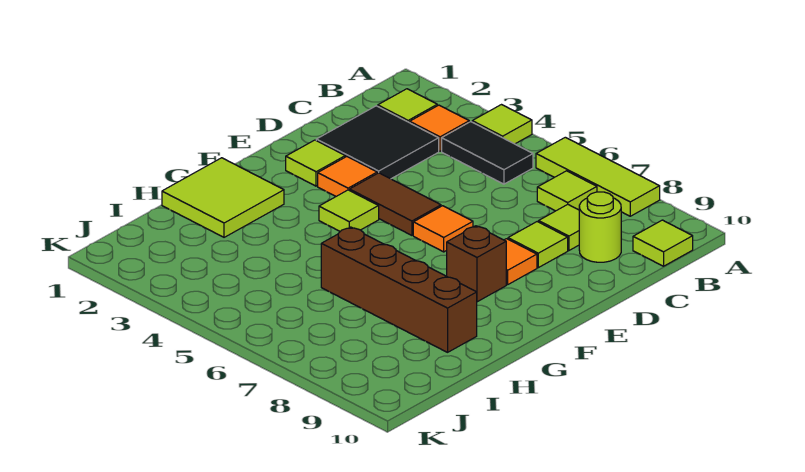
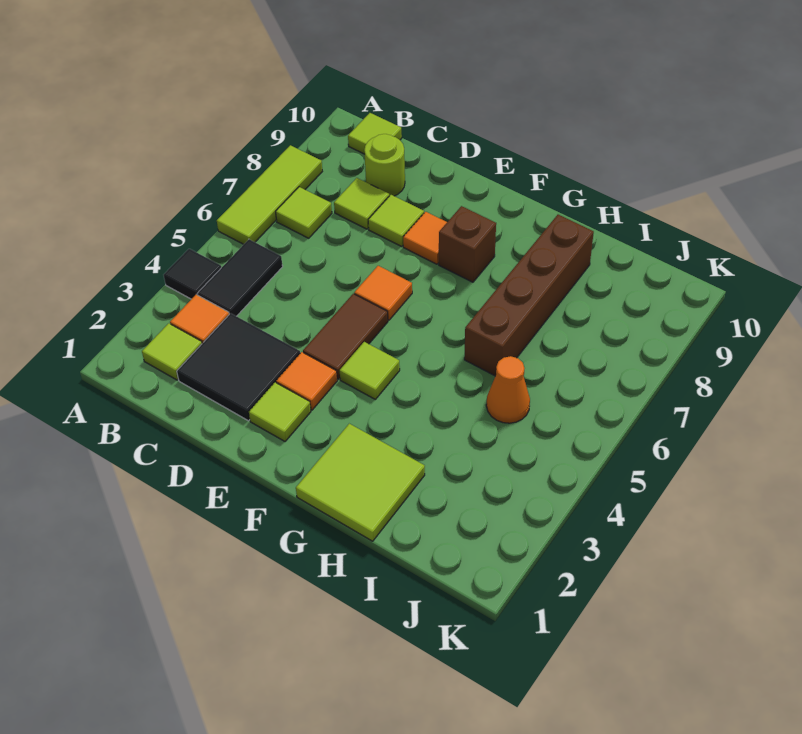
lime tile A4 level 1 -> black tile A4 level 1
none -> orange cone I5 level 1

